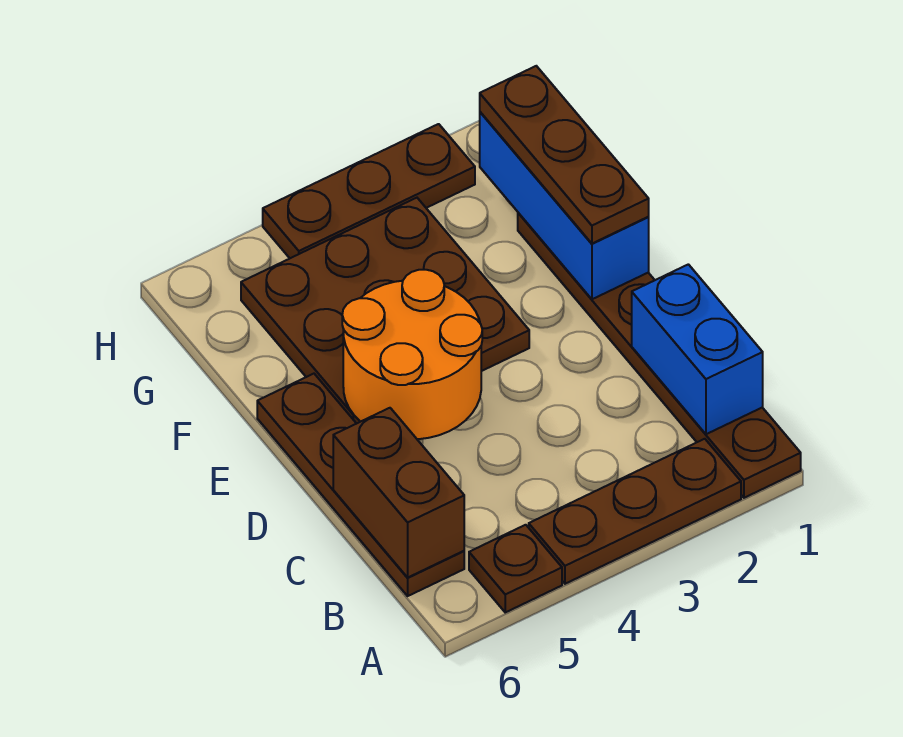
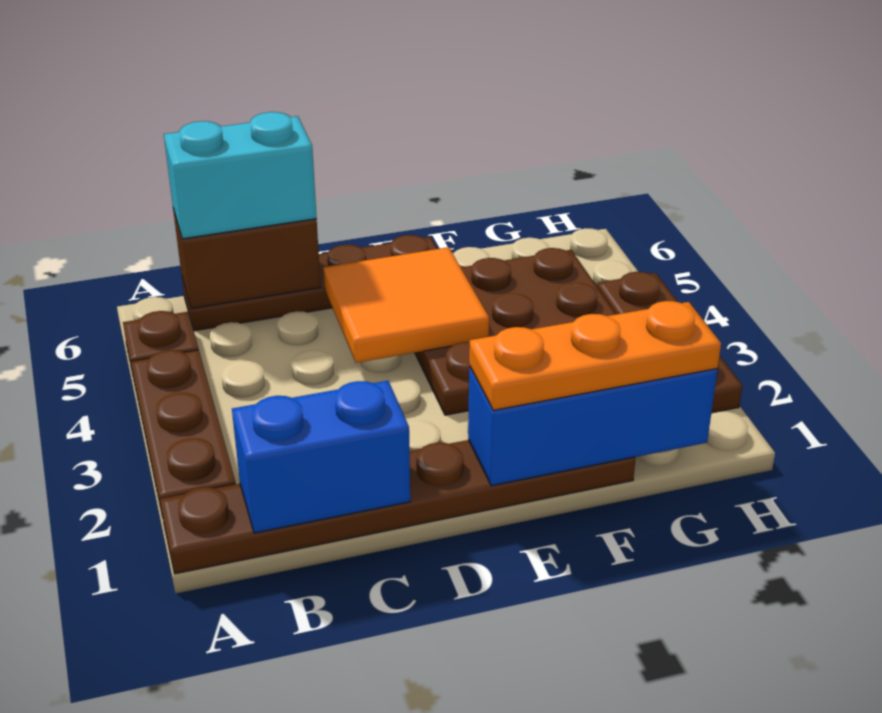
none -> cyan brick B6:C6 level 3
orange round brick D4:E5 level 2 -> orange tile D4:E5 level 2
brown plate E1:G1 level 3 -> orange plate E1:G1 level 3

